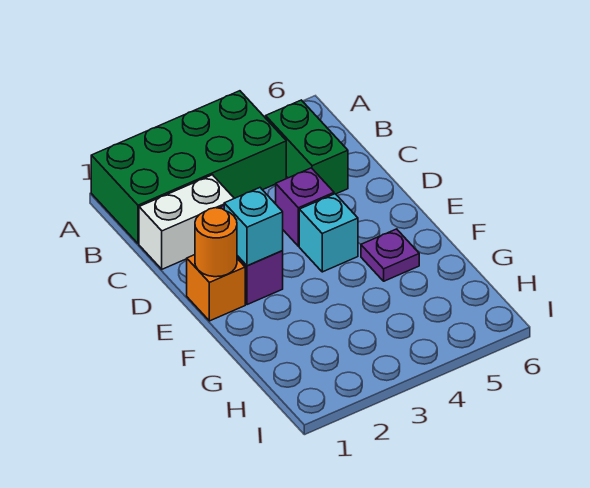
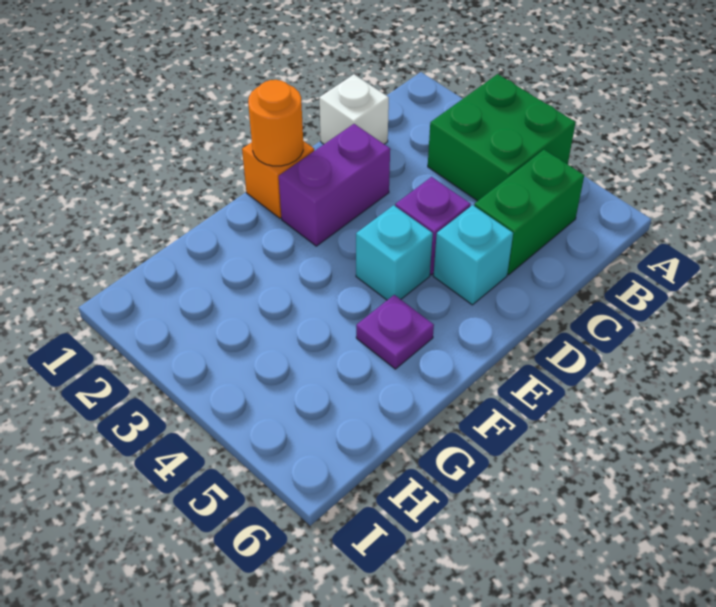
green brick A1:B4 level 1 -> green brick A3:B4 level 1
white brick C1:C2 level 1 -> white brick C1 level 1
cyan brick E2 level 2 -> cyan brick D5 level 1

